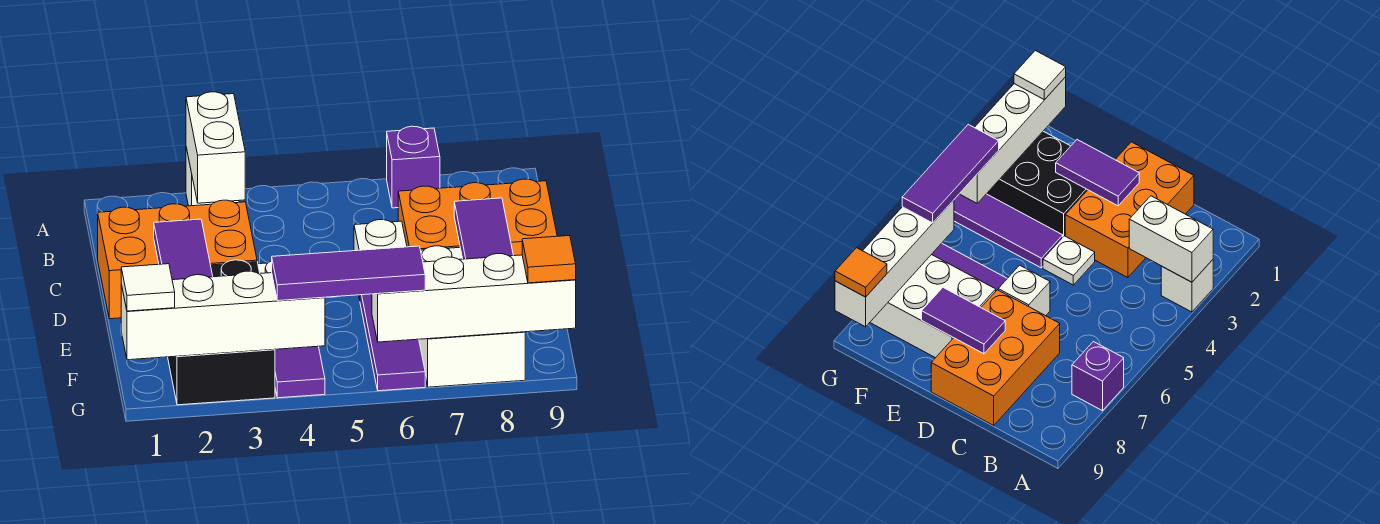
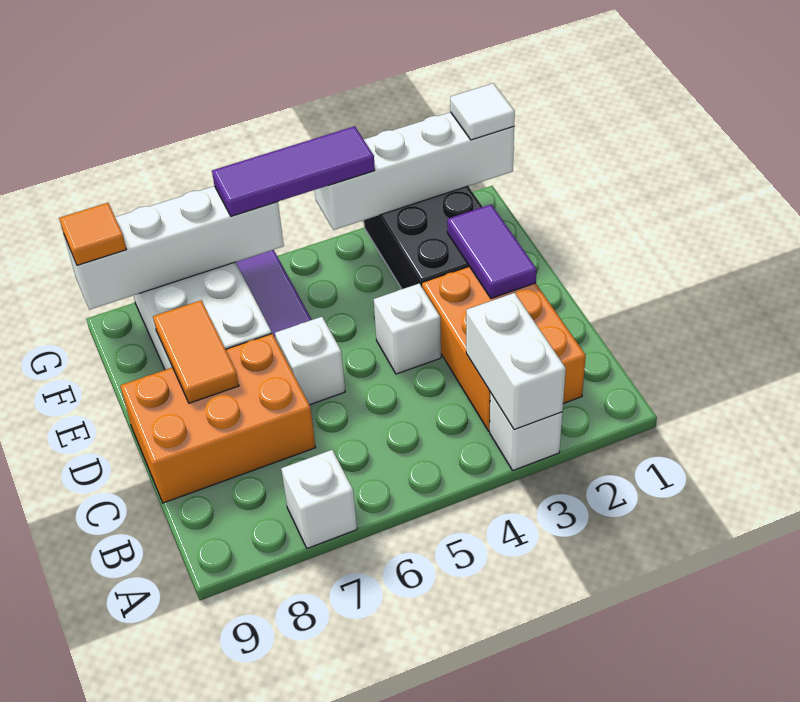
purple brick A7 level 1 -> white brick A7 level 1
orange brick C1:D3 level 1 -> orange brick B2:D3 level 1
white plate D4 level 1 -> white brick D4 level 1
purple tile D8:E8 level 2 -> orange tile D8:E8 level 2
purple tile E4:G4 level 1 -> none

